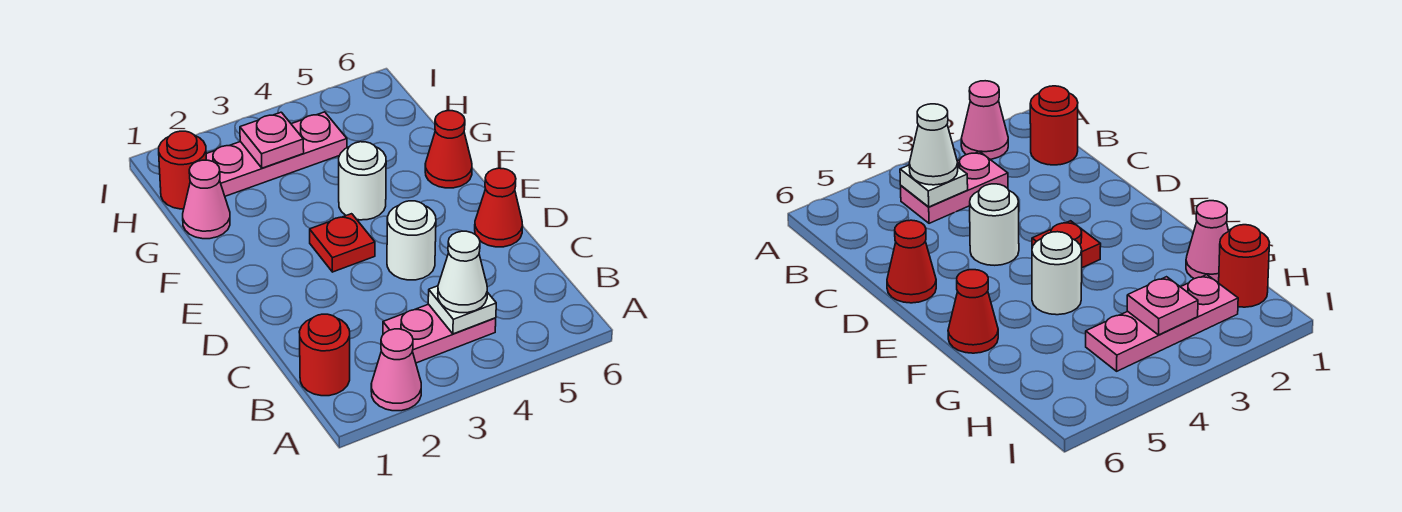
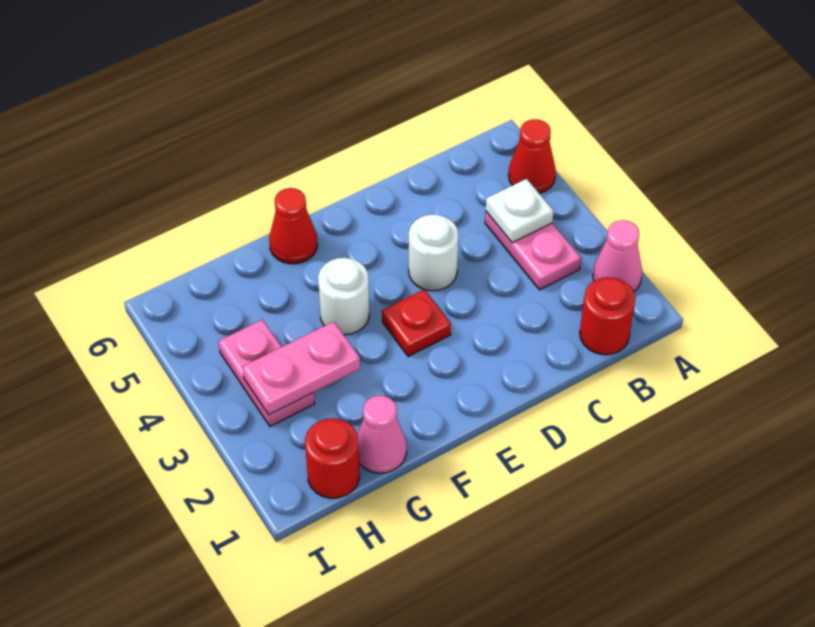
white cone B4 level 3 -> none
red cone D6 level 1 -> red cone A5 level 1
pink plate H2:H4 level 1 -> pink plate H3:H4 level 1
pink plate H3 level 2 -> pink plate G3:H3 level 2

